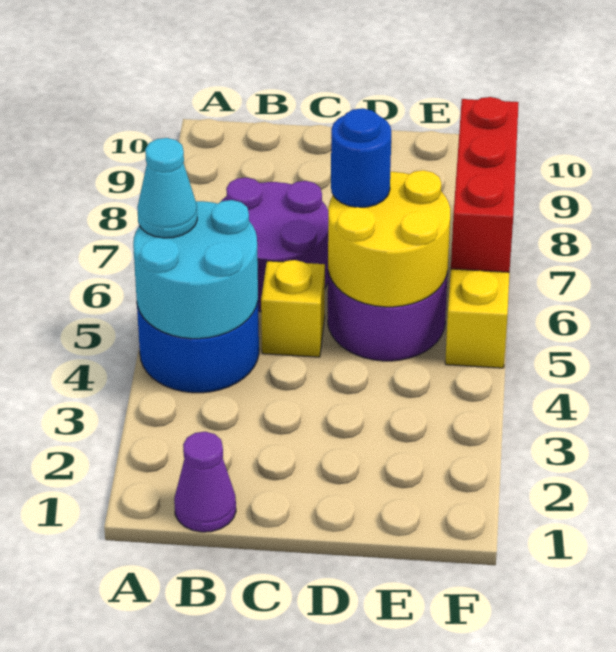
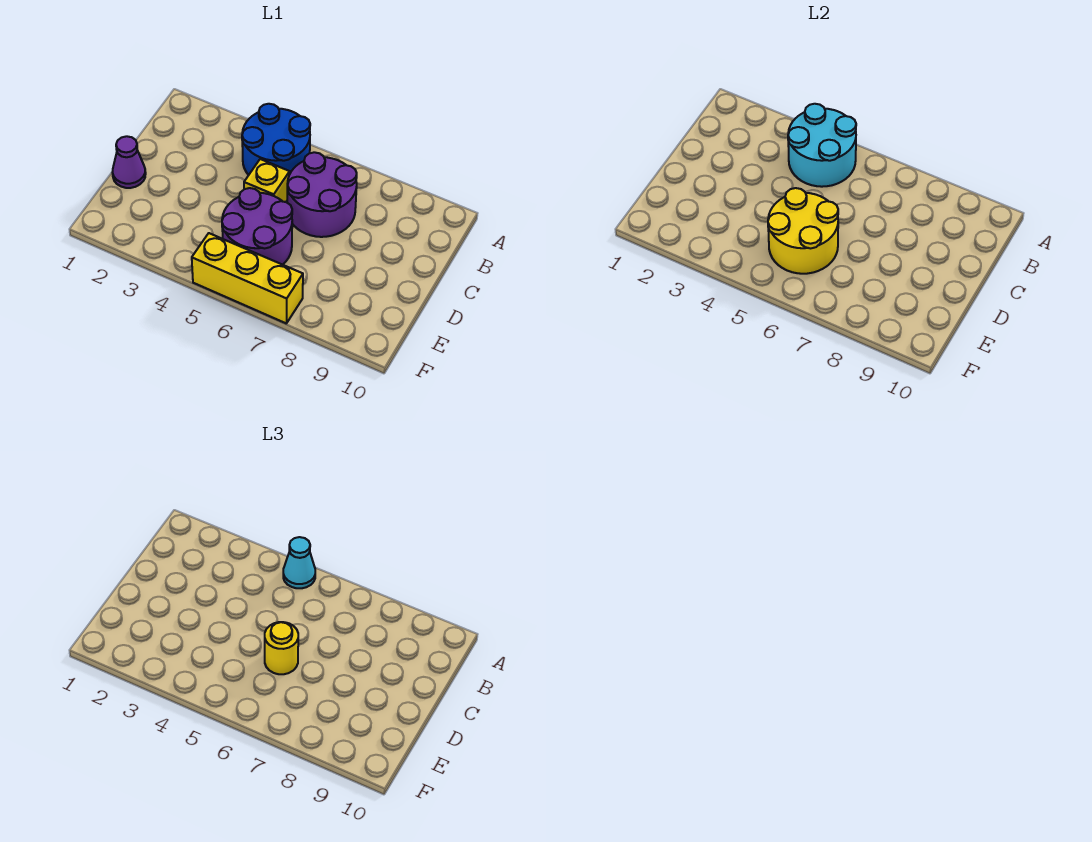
purple cone B1 level 1 -> purple cone D1 level 1
blue round brick D6 level 3 -> yellow round brick D6 level 3
red brick F6:F8 level 2 -> none

